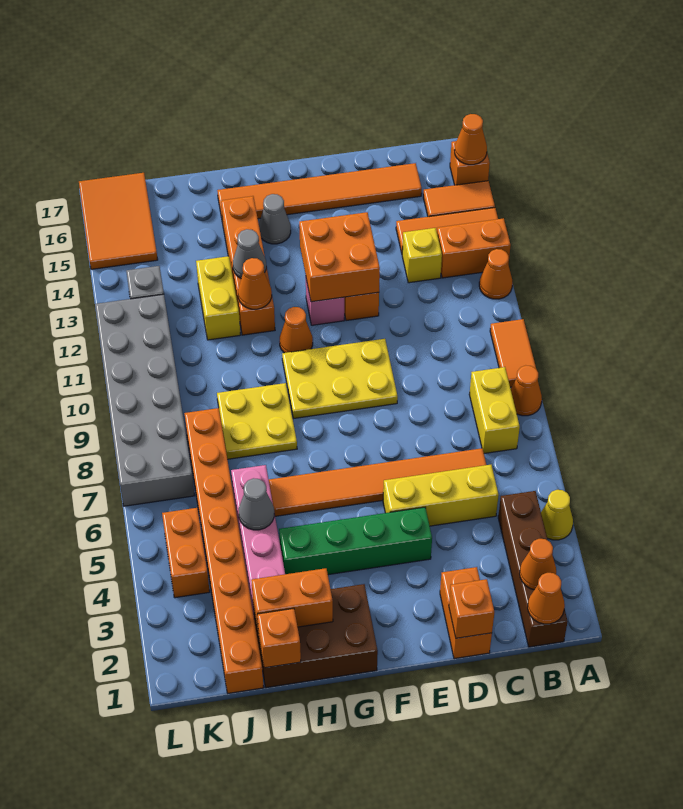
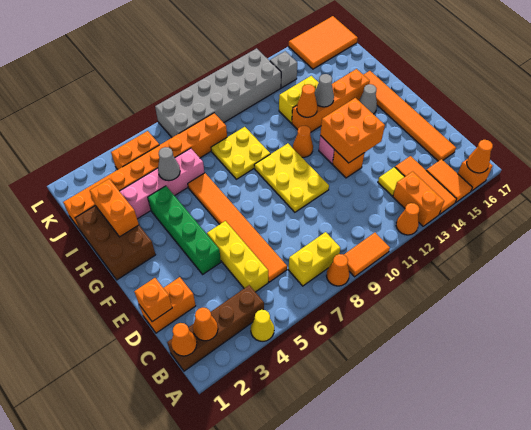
yellow brick C13 level 1 -> yellow tile C13 level 1
orange brick I1 level 2 -> none

